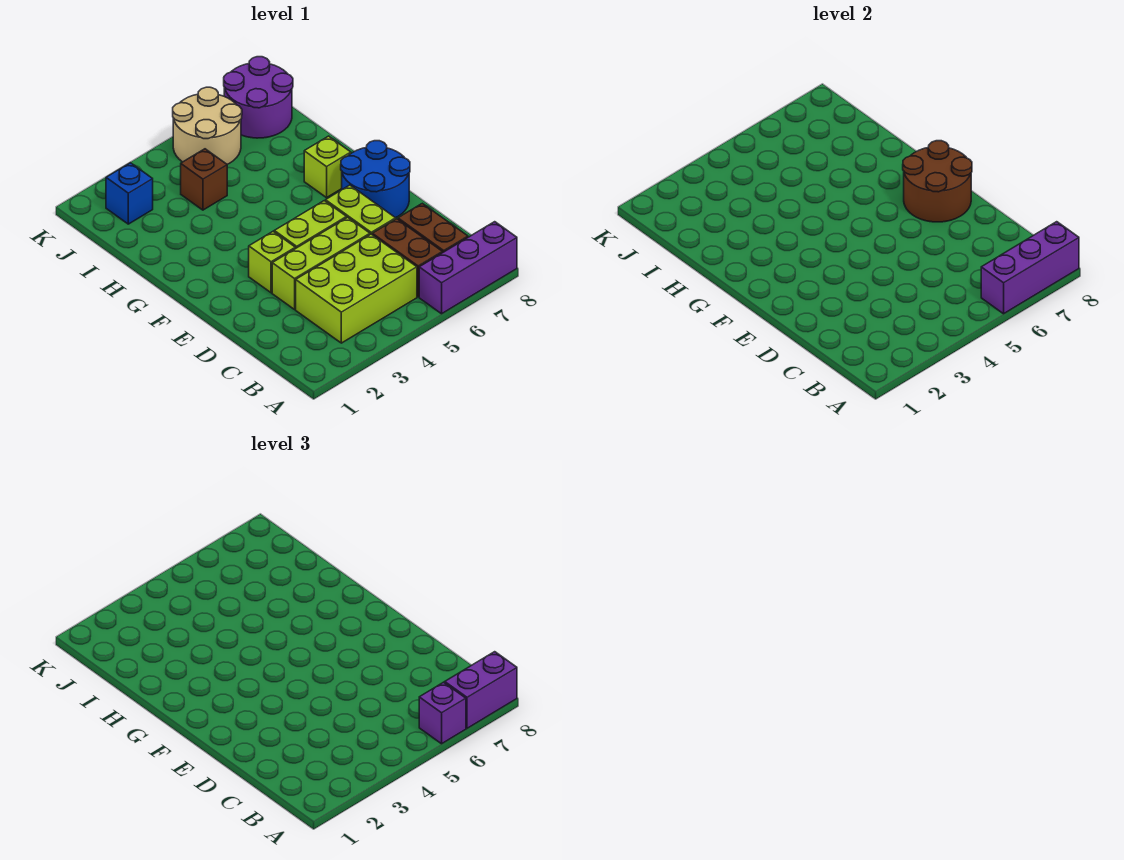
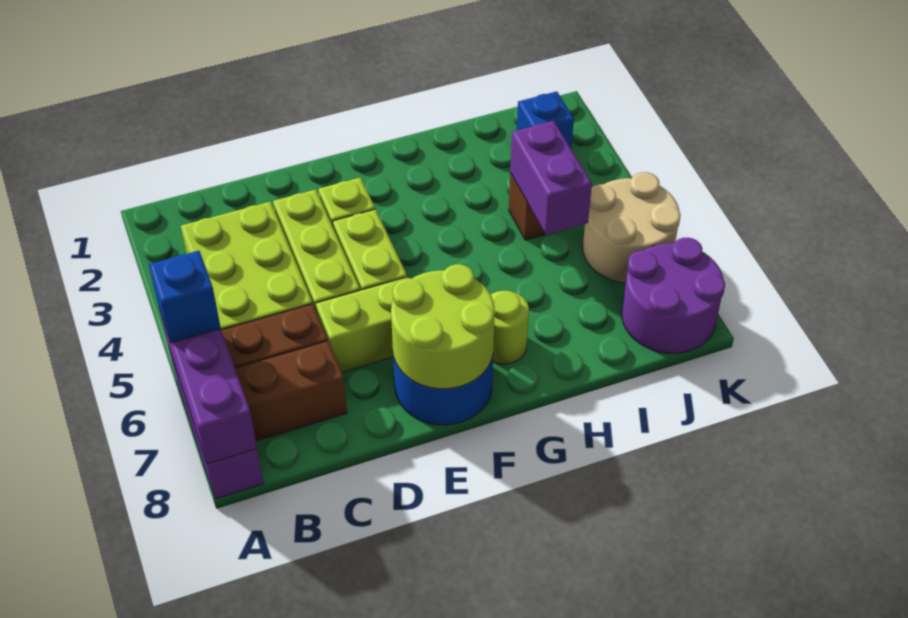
purple brick A6 level 3 -> blue brick A6 level 3
purple brick A7:A8 level 3 -> purple brick I4:I5 level 2
brown round brick E7:F8 level 2 -> lime round brick E7:F8 level 2
lime brick G7 level 1 -> lime round brick G7 level 1

